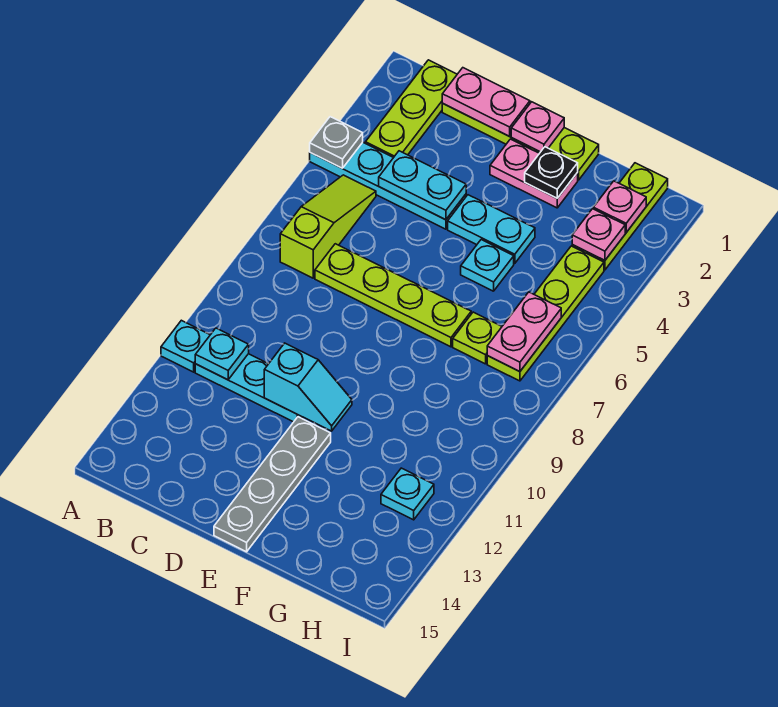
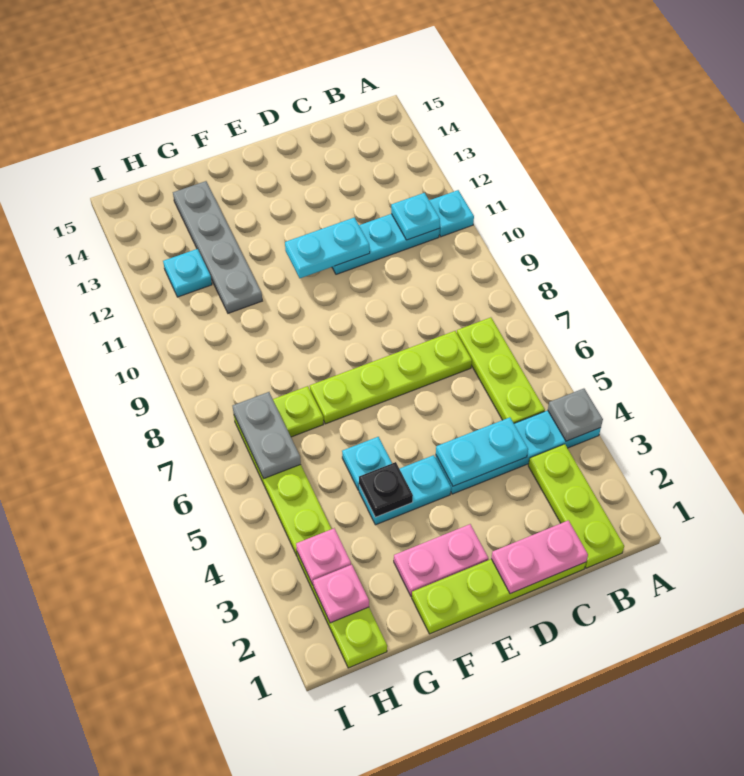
lime slope B5:B7 level 1 top 7 -> lime plate B5:B7 level 1
cyan slope D11:E11 level 2 top D -> cyan plate D11:E11 level 2
pink plate E1 level 2 -> none
grey plate E12:E15 level 1 -> grey plate G11:G14 level 1
black plate F2 level 2 -> black plate F4 level 2
pink plate H6:H7 level 2 -> grey plate H6:H7 level 2

